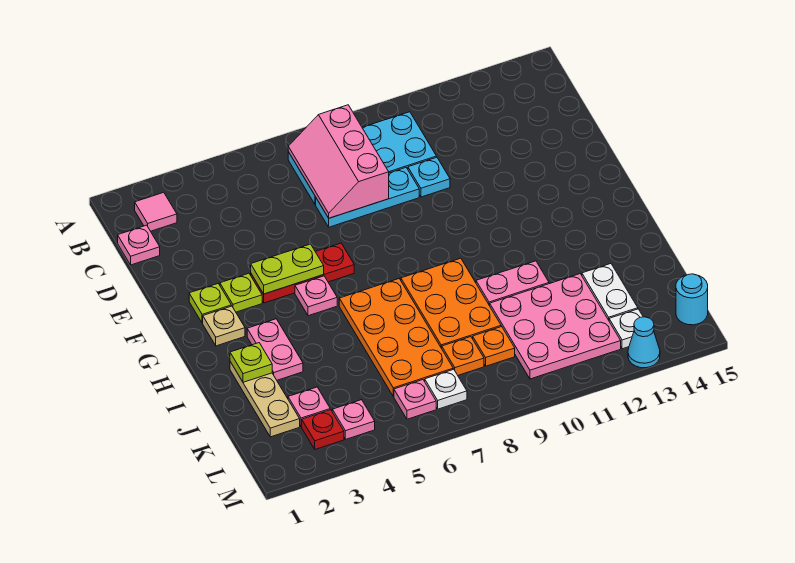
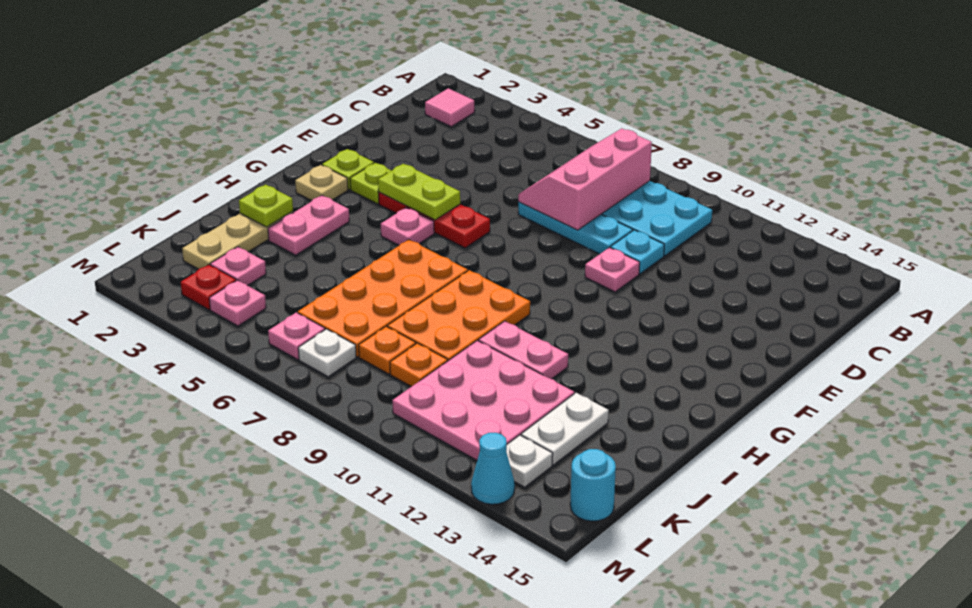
pink plate C1 level 1 -> pink plate E10 level 1

